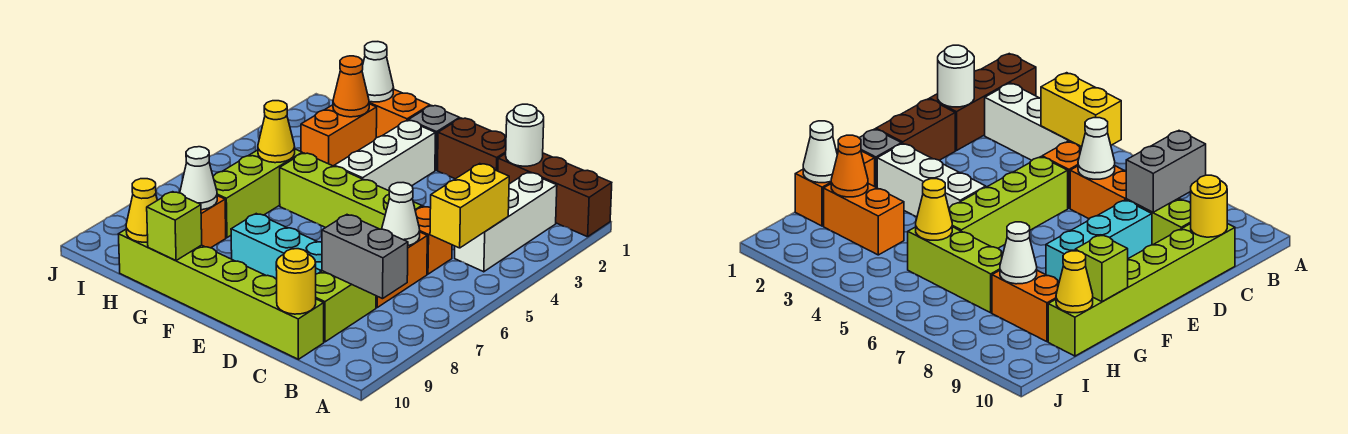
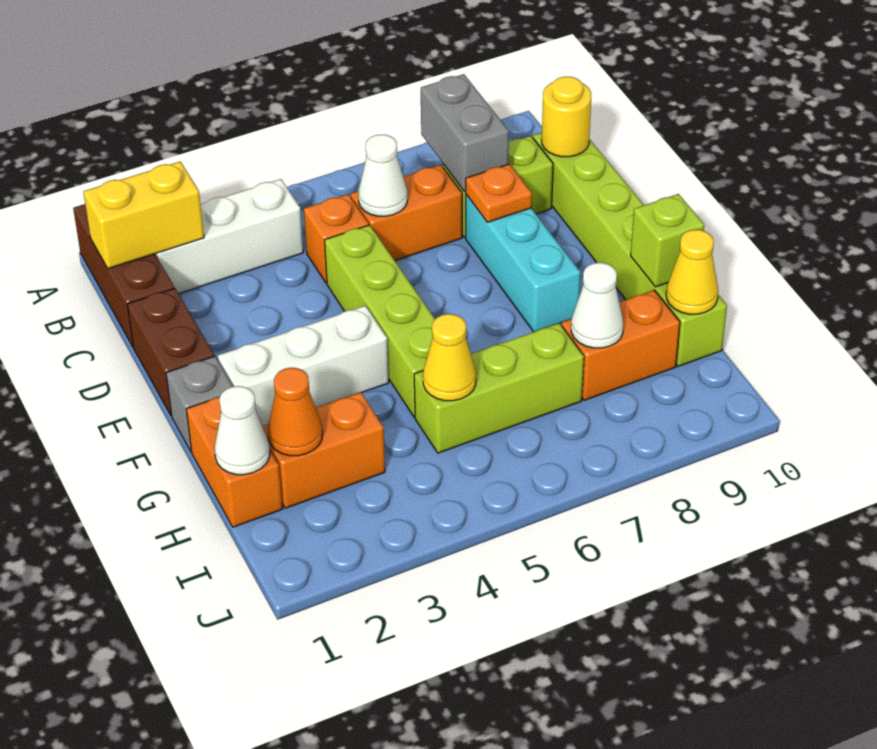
yellow brick B4:B5 level 2 -> yellow brick B1:B2 level 2
white round brick C1 level 2 -> none
none -> orange plate D8 level 2

